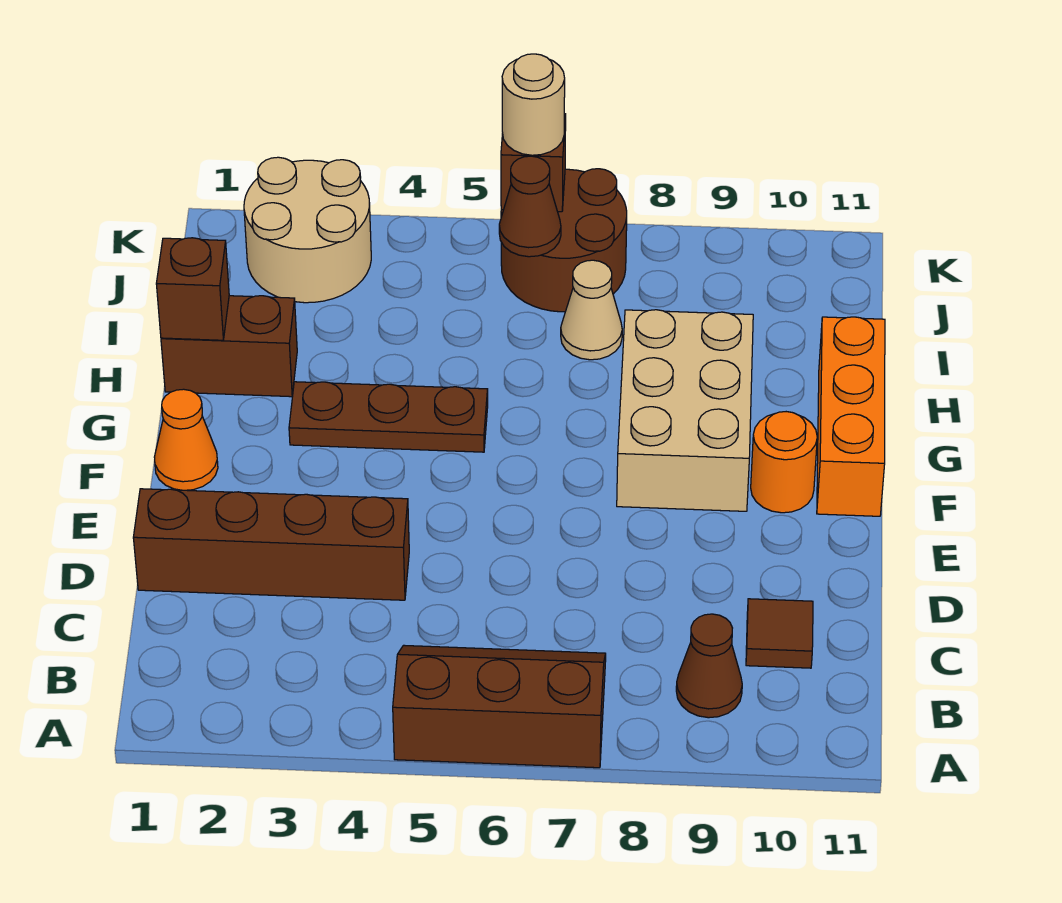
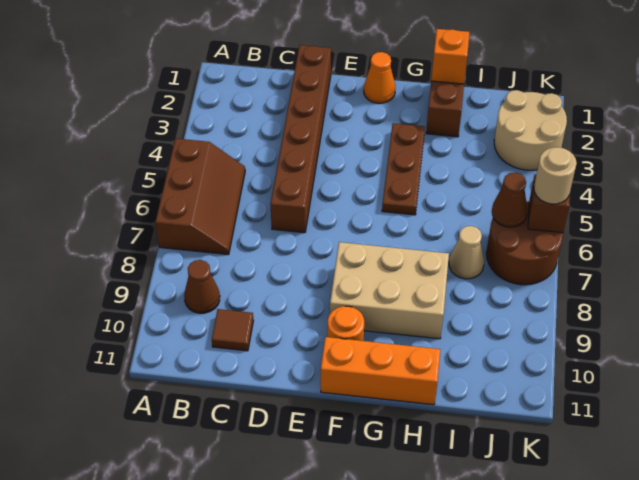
brown brick D1:D4 level 1 -> brown brick D1:D6 level 1
brown brick H1 level 2 -> orange brick H1 level 2

